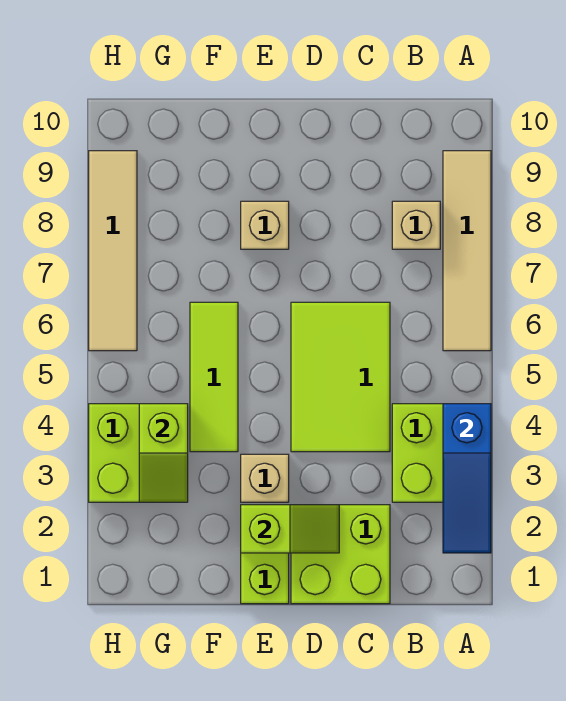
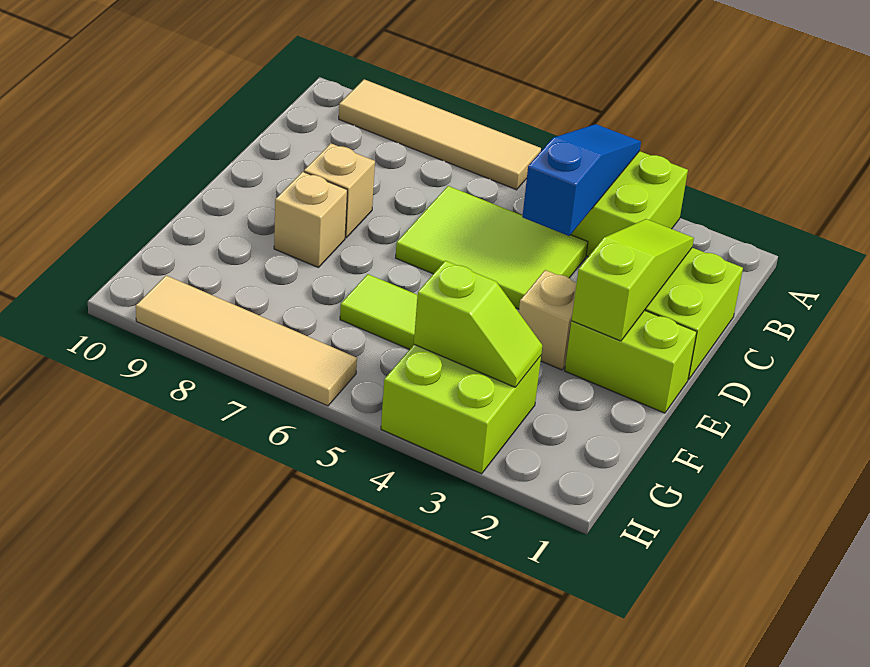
blue slope A2:A4 level 2 top 4 -> blue slope A4:C4 level 2 top C
tan brick B8 level 1 -> tan brick D8 level 1
lime slope D2:E2 level 2 top E -> lime slope C2:E2 level 2 top E

